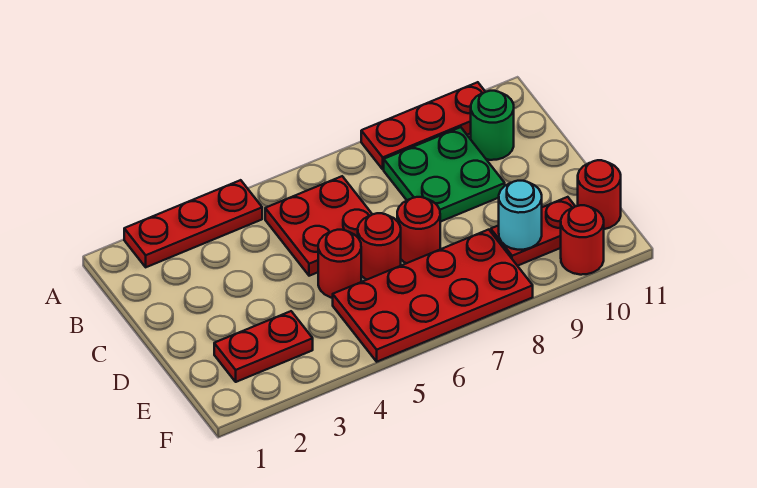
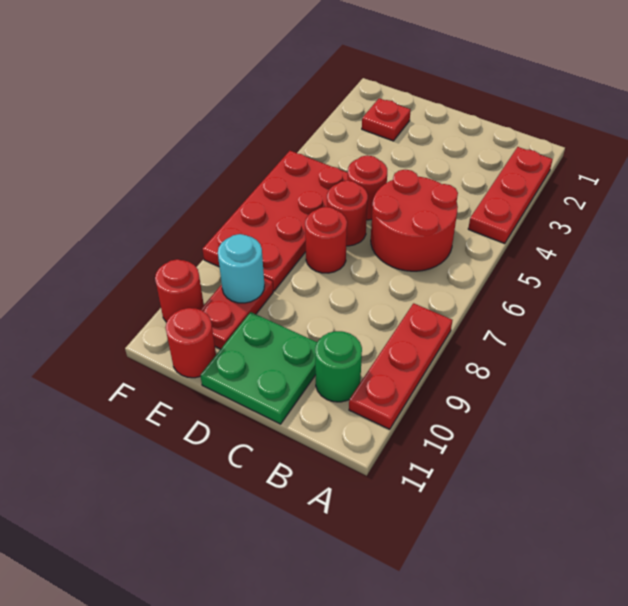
red plate B5:C6 level 1 -> red round brick B5:C6 level 1
green plate B8:C9 level 1 -> green plate C10:D11 level 1
red plate E2:E3 level 1 -> red plate E2 level 1

